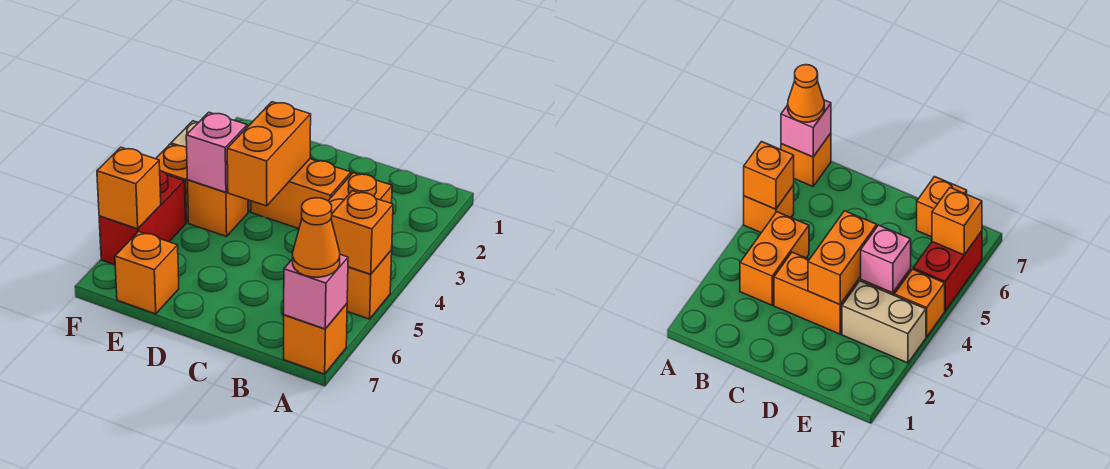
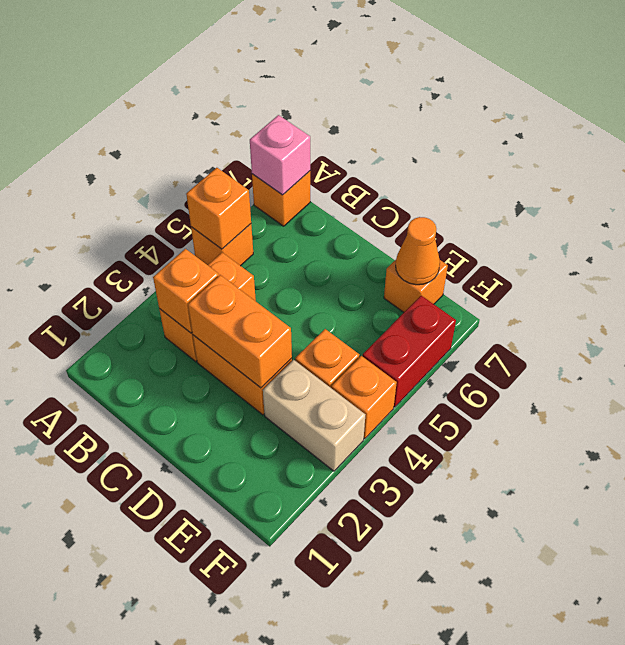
orange cone A7 level 3 -> orange cone E7 level 2
orange brick D3:D4 level 2 -> orange brick C3:D3 level 2
pink brick E4 level 2 -> none
orange brick F6 level 2 -> orange brick B3 level 2

